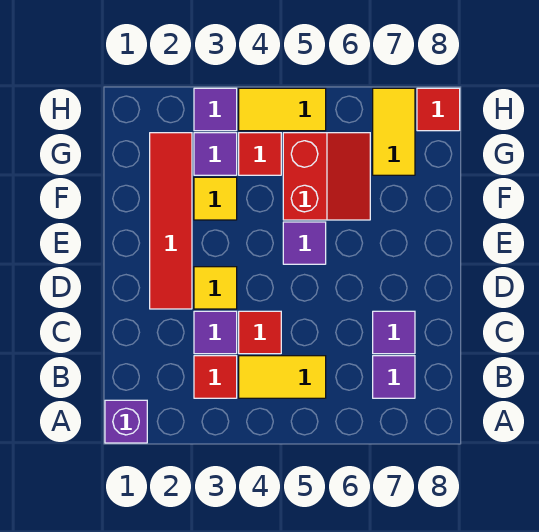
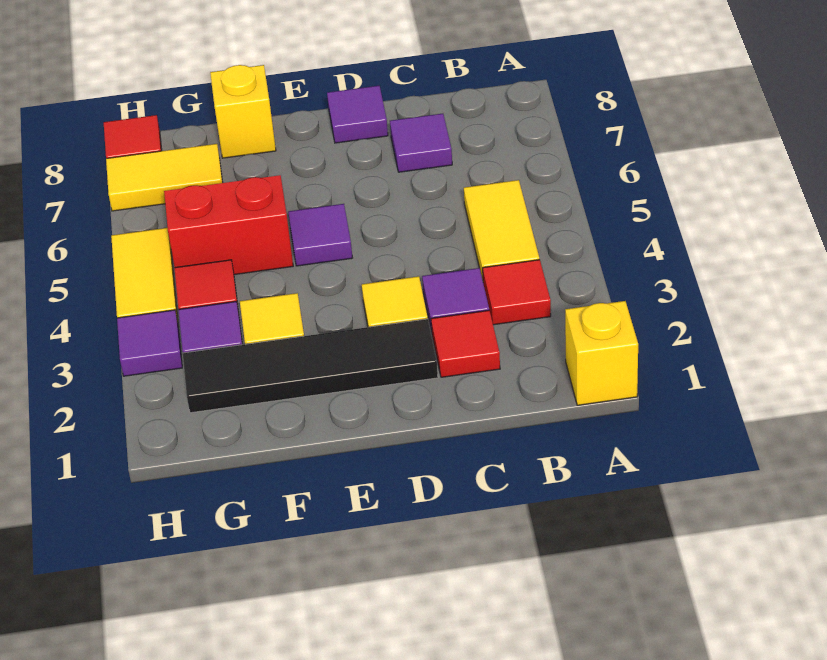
purple brick A1 level 1 -> yellow brick A1 level 1
purple tile B7 level 1 -> purple tile D8 level 1
red tile C4 level 1 -> red tile C2 level 1
red tile D2:G2 level 1 -> black tile D2:G2 level 1
none -> yellow brick F8 level 1

